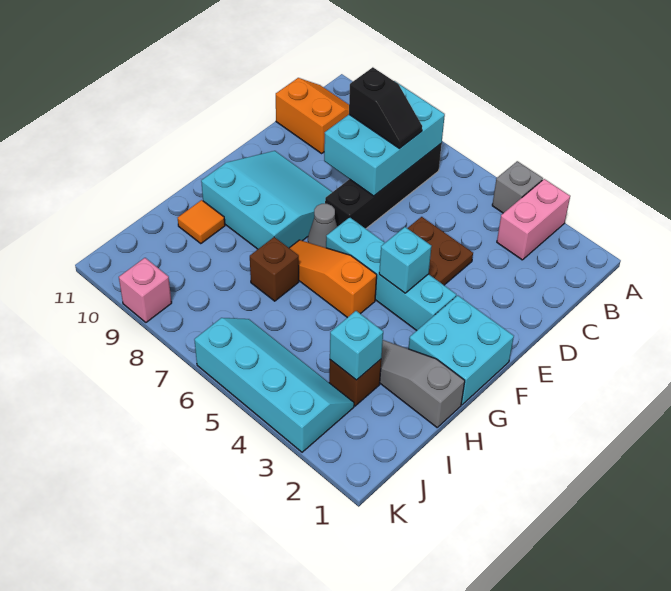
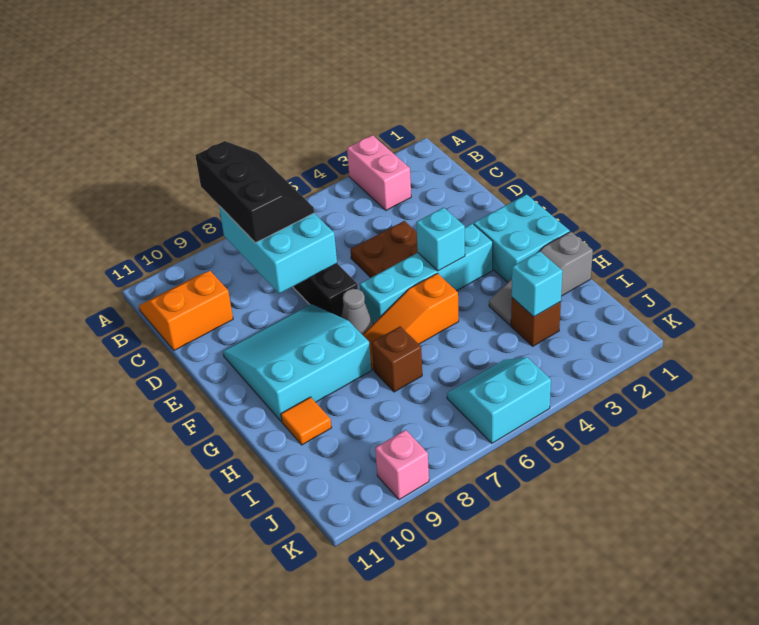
grey brick A4 level 1 -> none
black slope C7:C8 level 3 top 8 -> black slope A7:C8 level 3 top 8
cyan slope J3:K6 level 1 top K -> cyan slope J5:K6 level 1 top K

